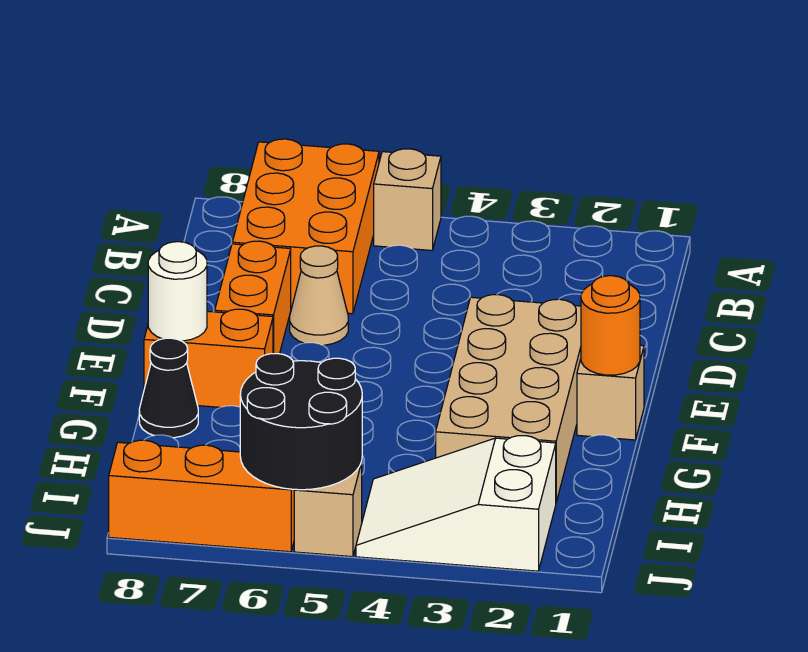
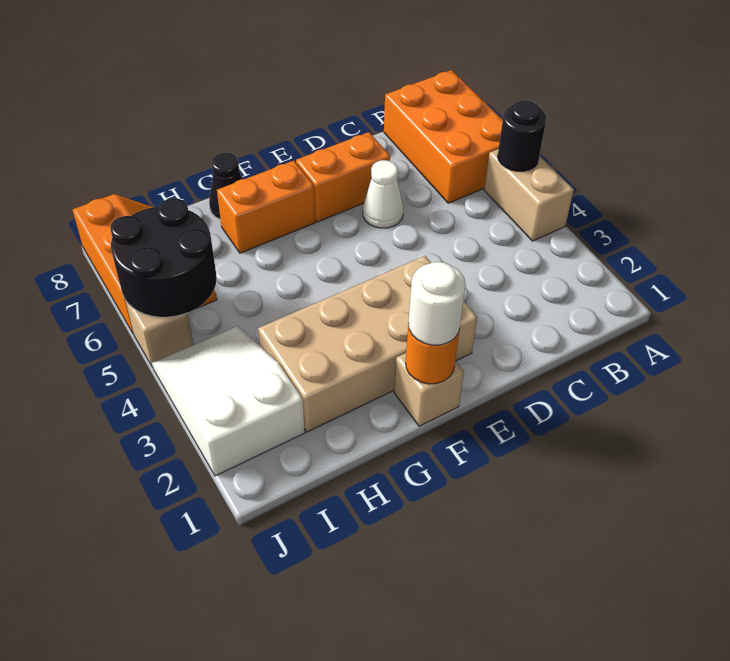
tan brick A5 level 1 -> tan brick A4:A5 level 1
none -> black round brick A5 level 2
orange brick A6:C7 level 1 -> orange brick A6:B8 level 1
tan cone D6 level 1 -> white cone D6 level 1
orange brick F7:F8 level 1 -> orange brick F7:G7 level 1
white round brick F8 level 2 -> white round brick F1 level 3

